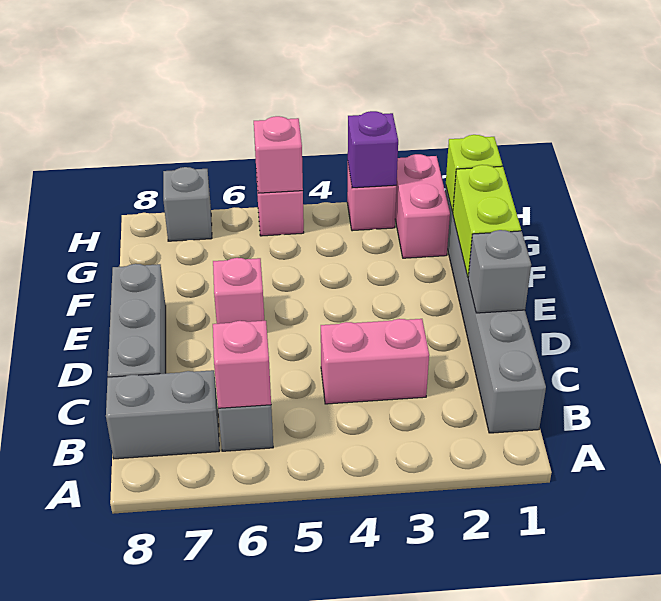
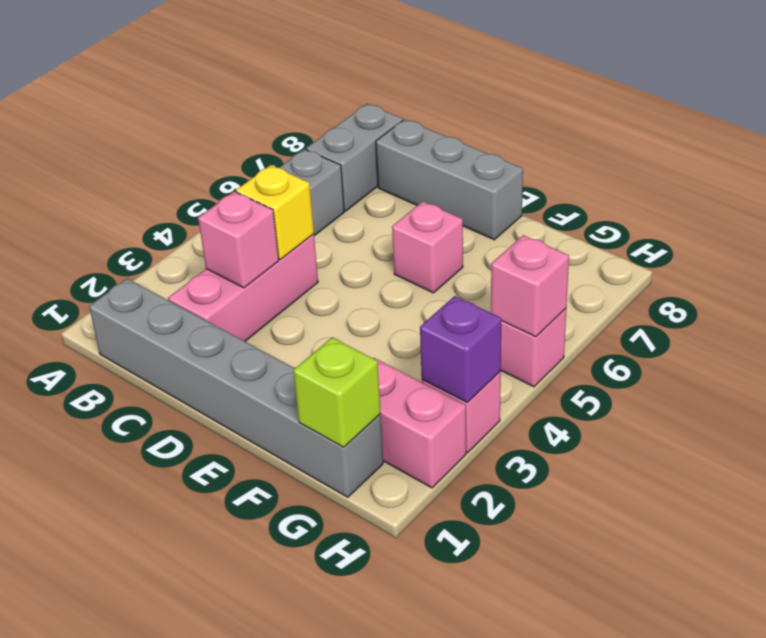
pink brick B6 level 2 -> pink brick C3 level 2
pink brick C3:C4 level 1 -> pink brick C2:C4 level 1
none -> yellow brick C4 level 2
grey brick D1 level 2 -> none
lime brick E1:F1 level 2 -> none
grey brick H7 level 1 -> none

